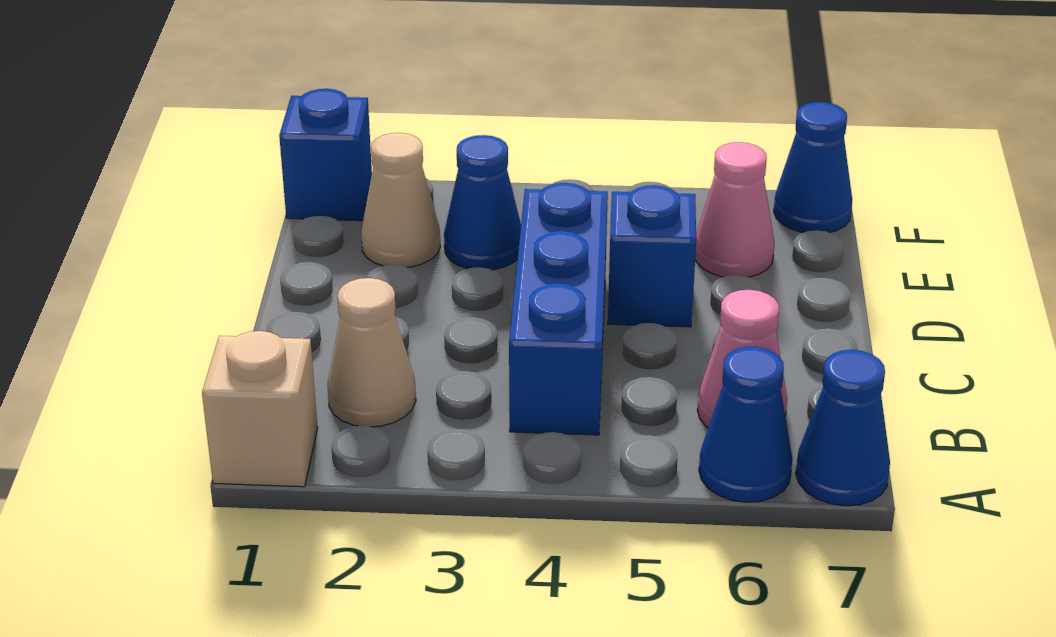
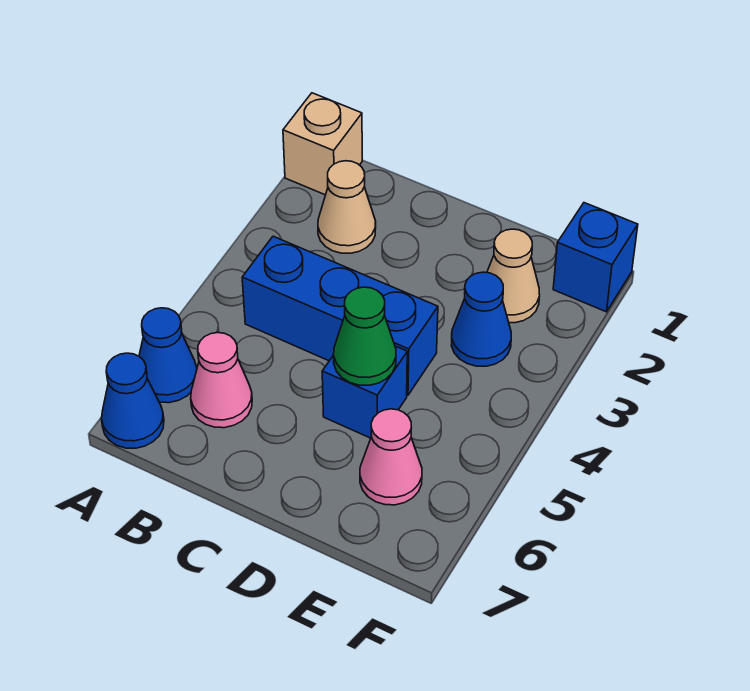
none -> green cone D5 level 2
blue cone F7 level 1 -> none

